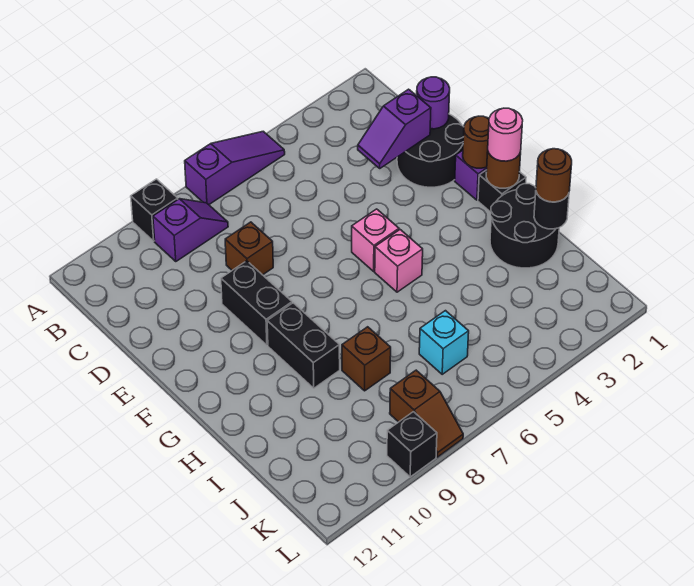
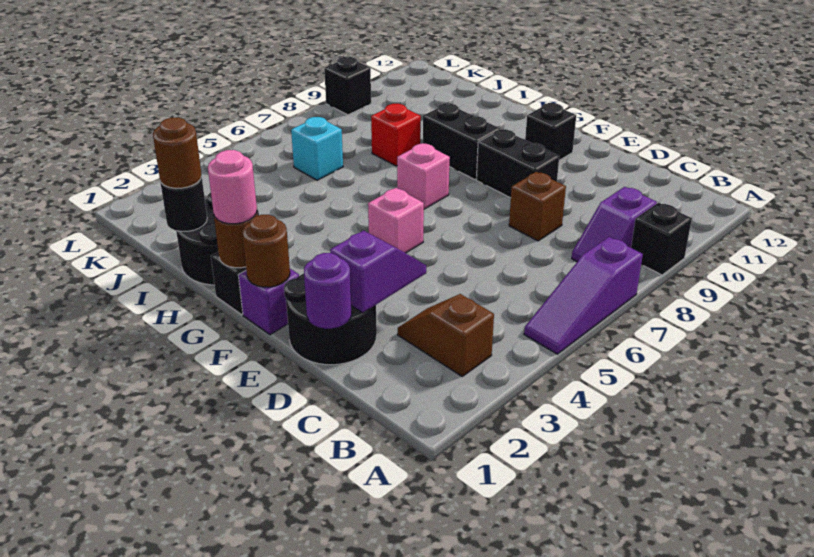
none -> black brick F11 level 1
pink brick G5 level 1 -> pink brick G7 level 1
brown brick I8 level 1 -> red brick I8 level 1
brown slope K8:L8 level 1 top K -> brown slope B3:C3 level 1 top B

